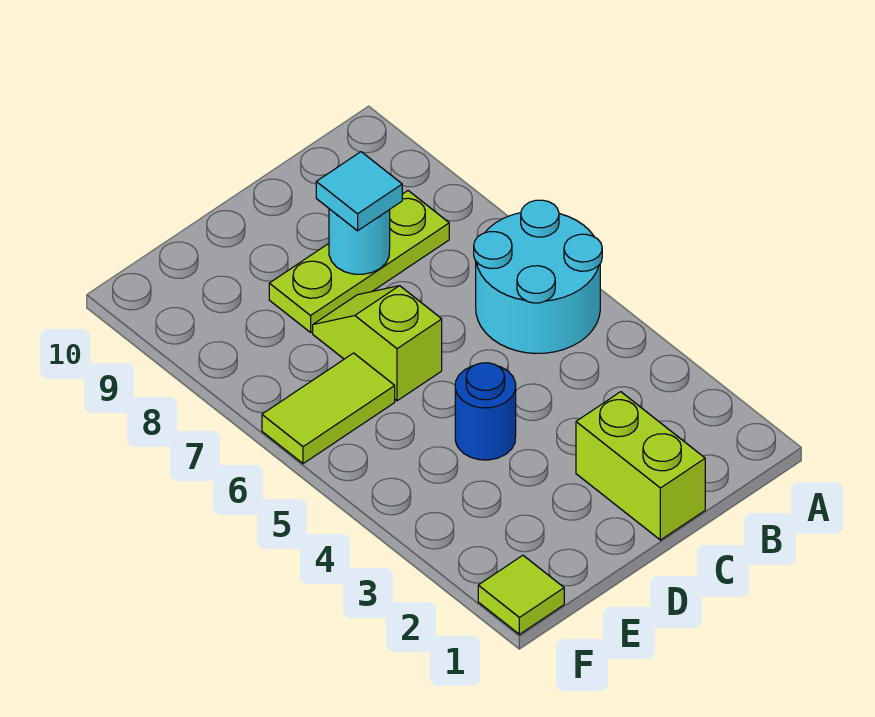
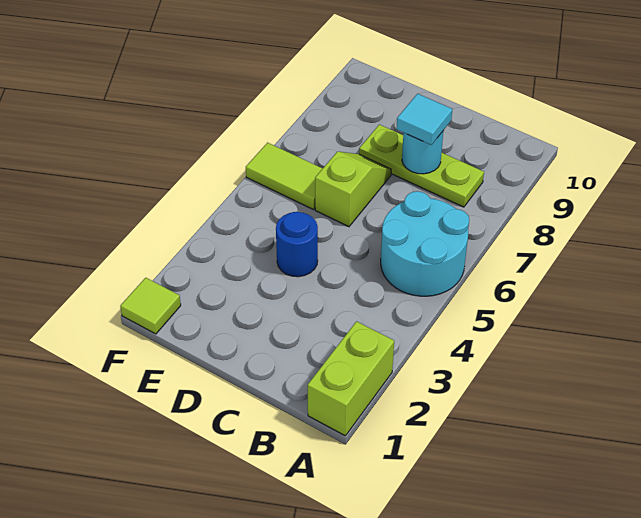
lime brick C1:C2 level 1 -> lime brick A1:A2 level 1

